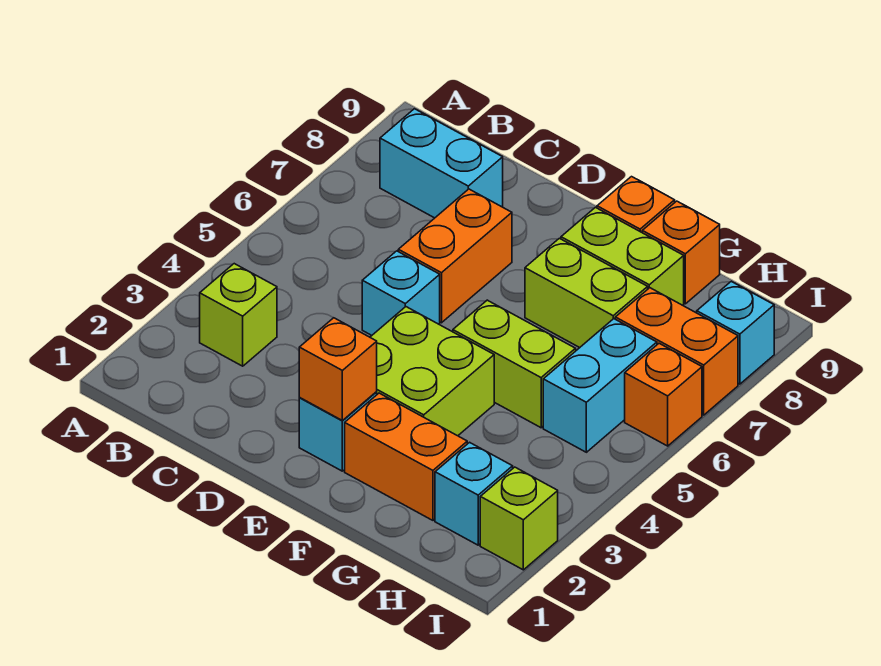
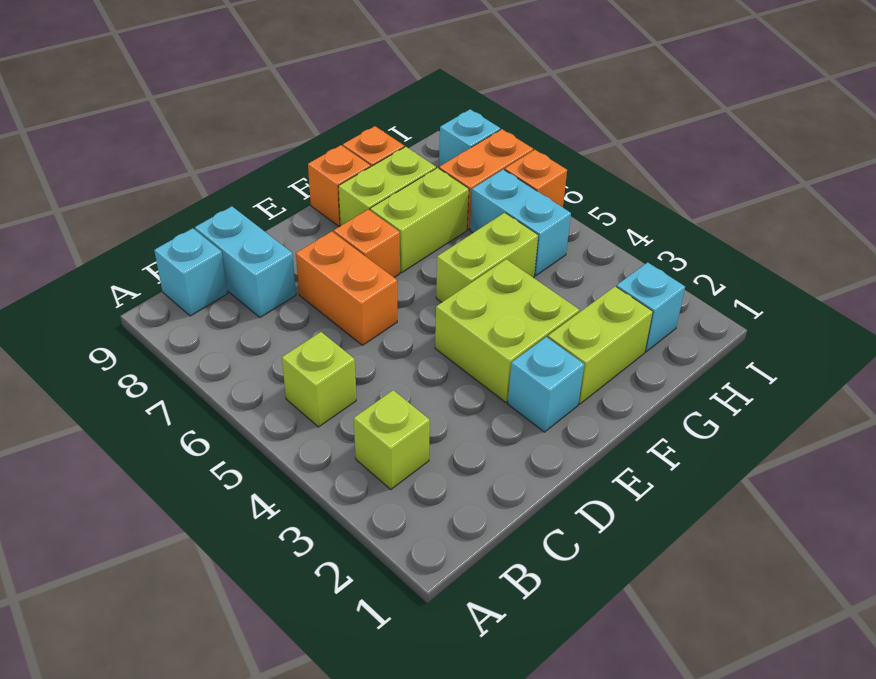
cyan brick B8:C8 level 1 -> cyan brick C8:C9 level 1
cyan brick D5 level 1 -> cyan brick B9 level 1
orange brick E2 level 2 -> orange brick E7 level 1
orange brick F2:G2 level 1 -> lime brick F2:G2 level 1
lime brick I2 level 1 -> lime brick B5 level 1

